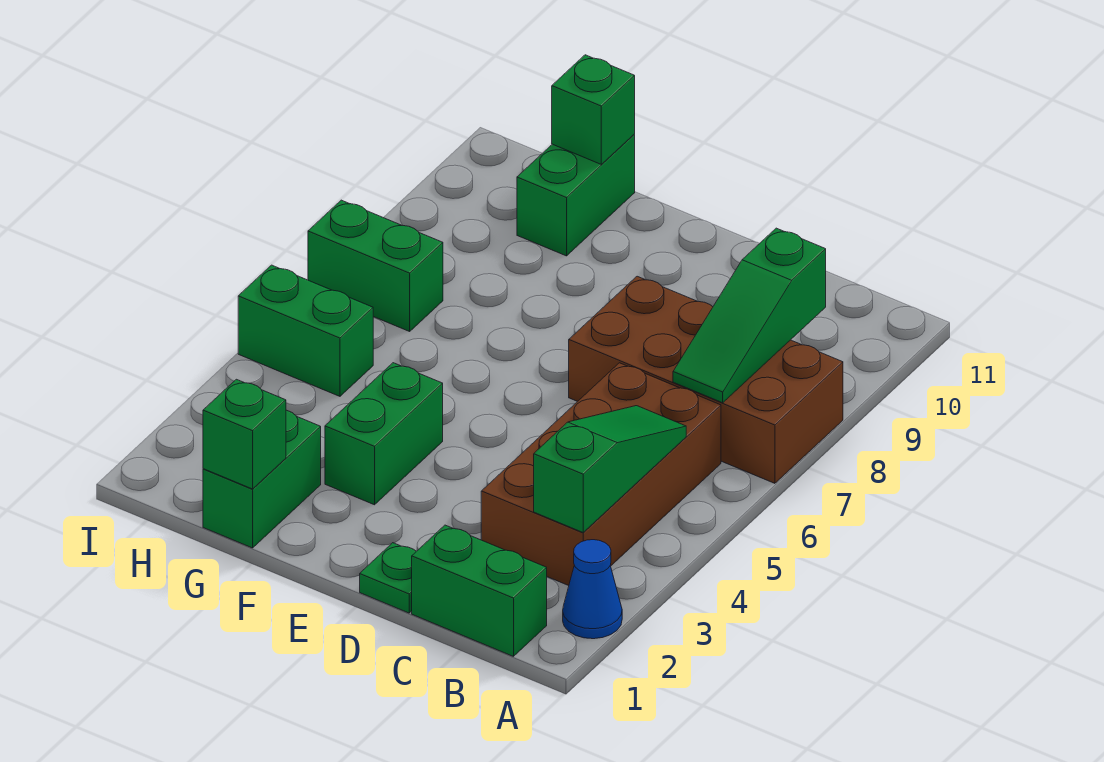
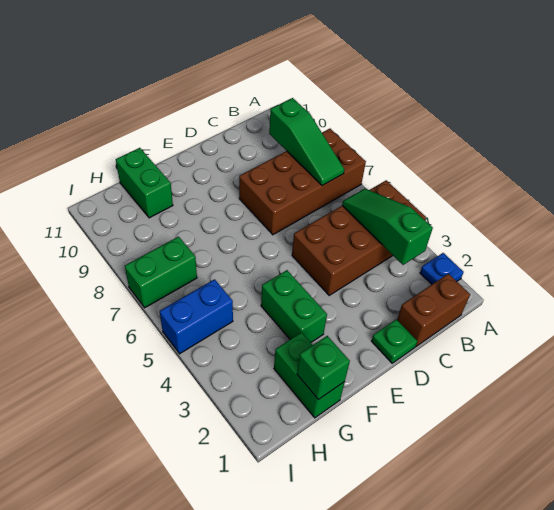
blue cone A2 level 1 -> blue plate A2 level 1
green brick B1:C1 level 1 -> brown brick B1:C1 level 1
brown brick B3:C6 level 1 -> brown brick A4:D5 level 1
green brick G11 level 2 -> none
green brick H5:I5 level 1 -> blue brick H5:I5 level 1

